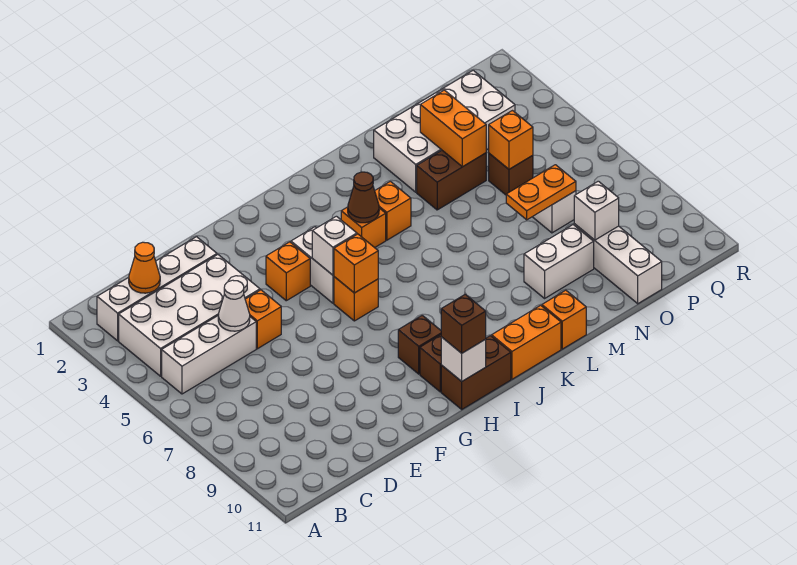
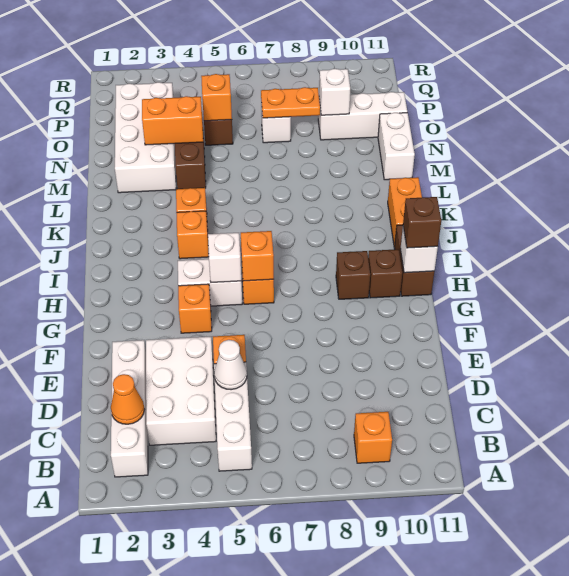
white brick B3:E4 level 1 -> white brick C3:E4 level 1
brown cone J4 level 2 -> none
orange brick L11 level 1 -> orange brick B9 level 1
white brick M9:N9 level 1 -> white brick M11:N11 level 1
orange plate N7:O7 level 2 -> orange plate O7:O8 level 2

